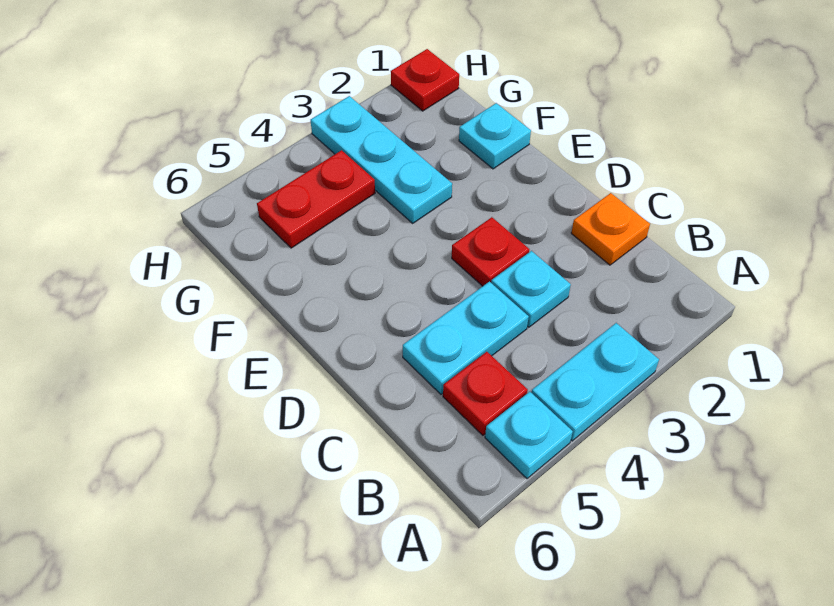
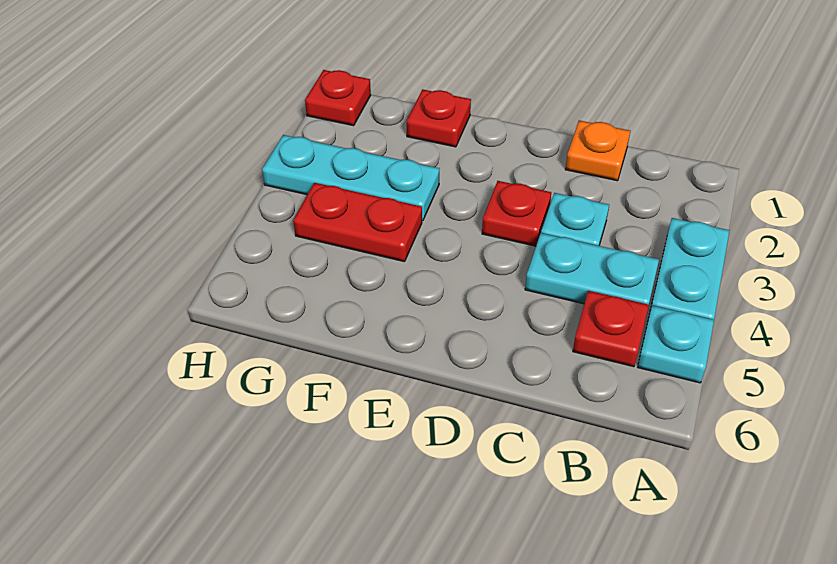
cyan plate C4:C5 level 1 -> cyan plate B4:C4 level 1
cyan plate F1 level 1 -> red plate F1 level 1
red plate G4:G5 level 1 -> red plate F4:G4 level 1

